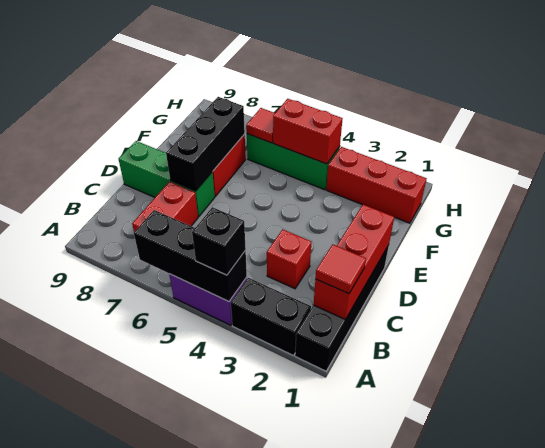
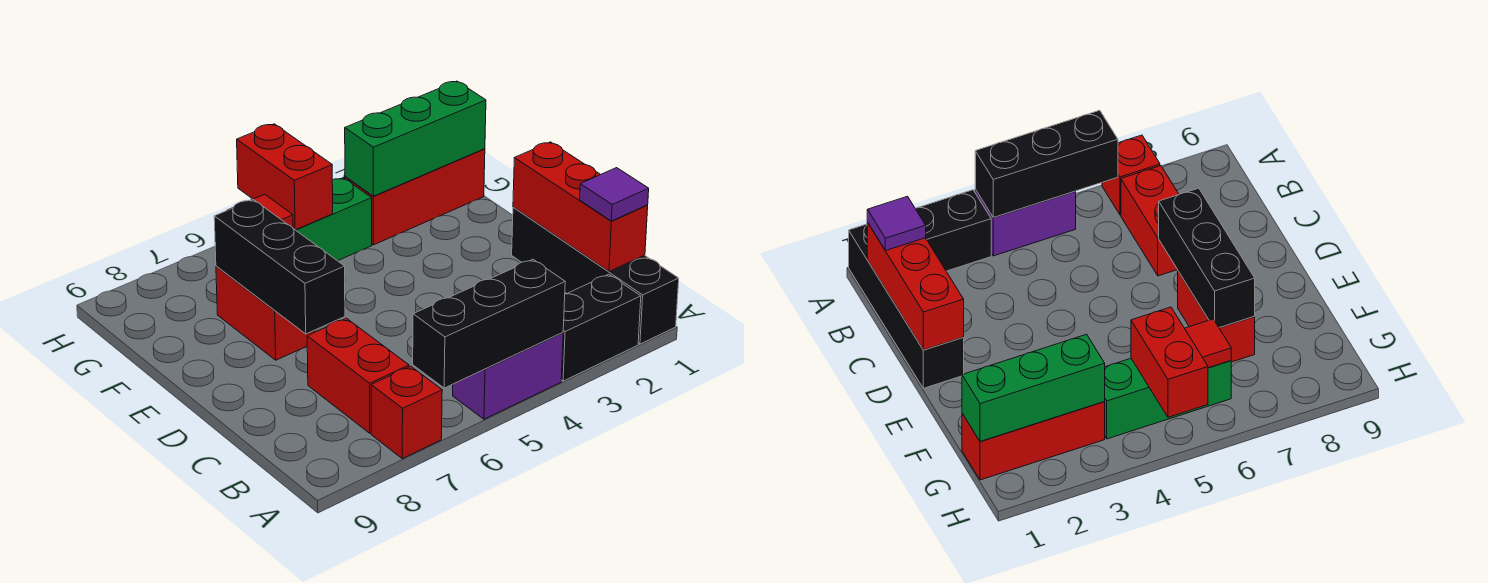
black brick A4 level 3 -> none
red tile B1 level 3 -> purple tile B1 level 3
red brick C3 level 1 -> red brick A7 level 1
green brick D7:D9 level 1 -> green brick G1:G3 level 2
red brick G4:G5 level 2 -> red brick G5:H5 level 2

